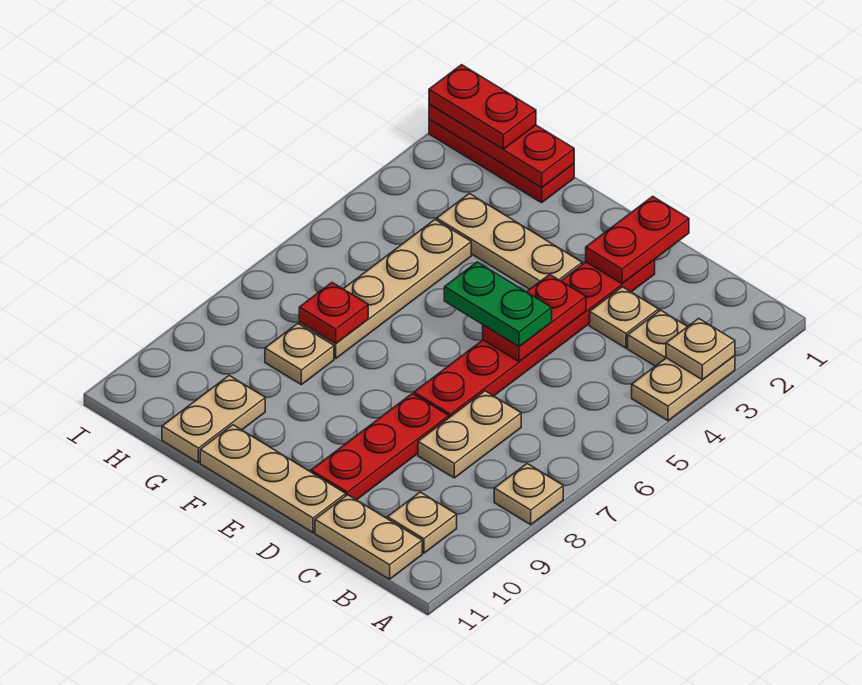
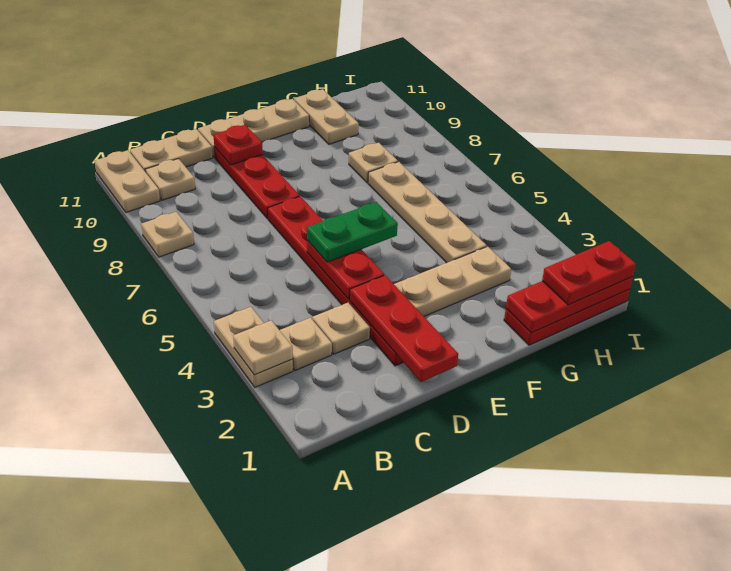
tan plate C7:C8 level 1 -> tan plate A10:A11 level 1
red plate D1:D2 level 2 -> red plate D1:D3 level 2
red plate G7 level 2 -> red plate D10 level 2

